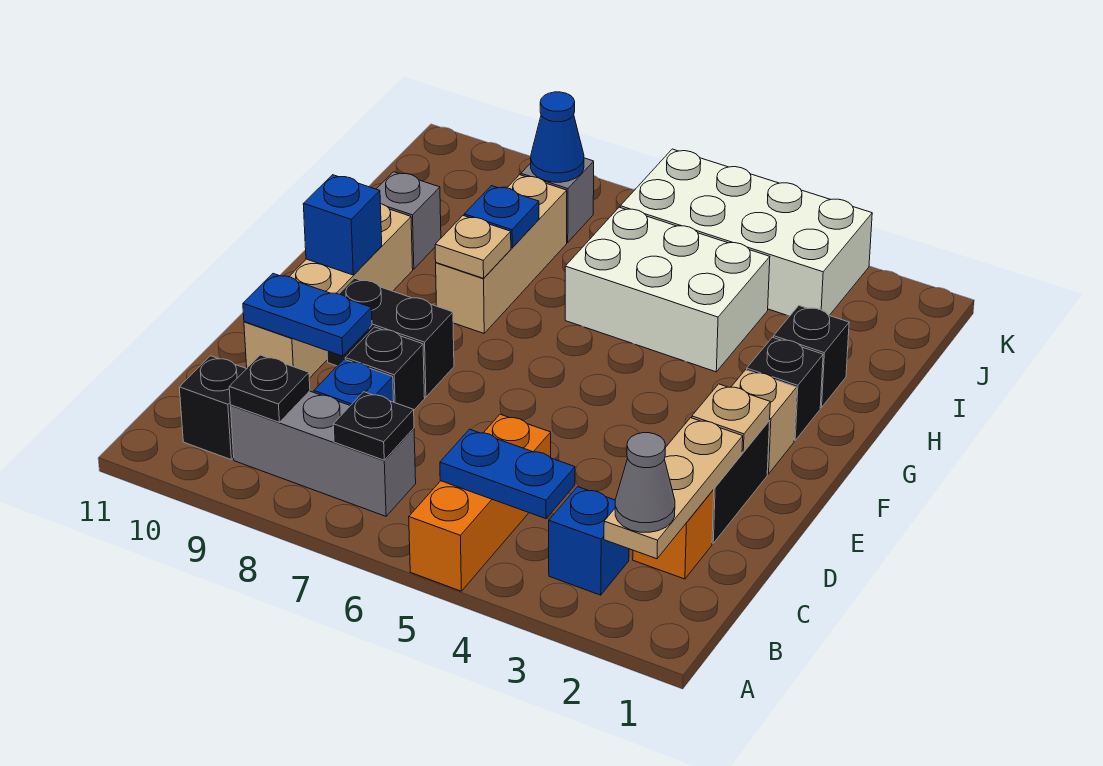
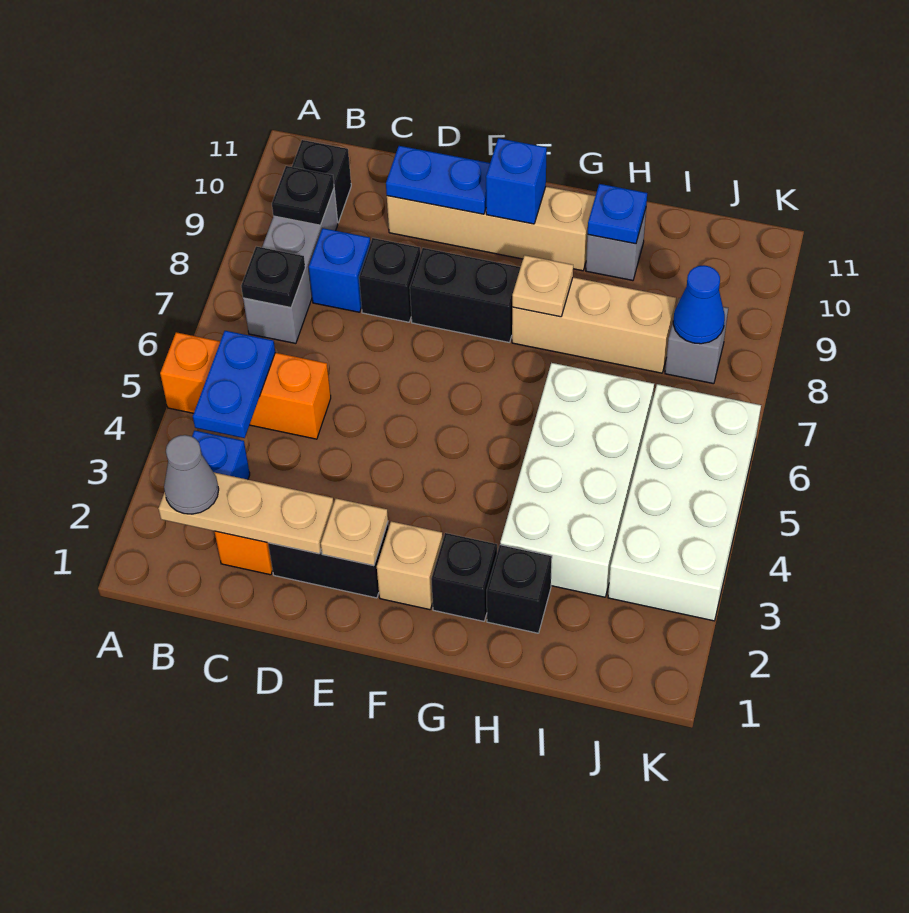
blue plate D9:D10 level 2 -> blue plate D10:E10 level 2
black brick E8:E9 level 1 -> black brick E8:F8 level 1
white brick H4:I6 level 1 -> white brick H3:I6 level 1
blue plate H8 level 2 -> blue plate H10 level 2

